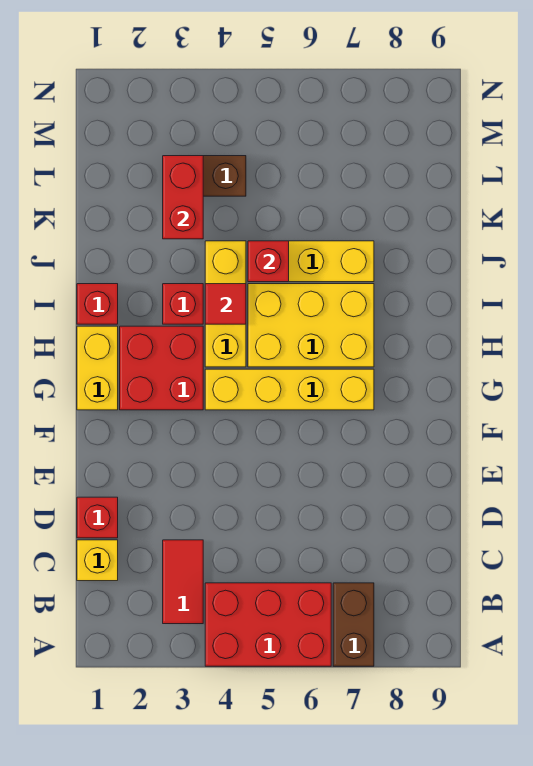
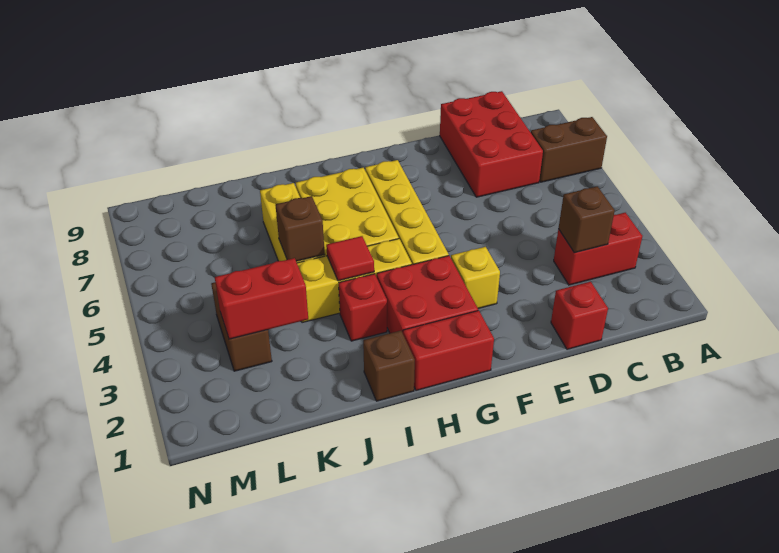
red brick A4:B6 level 1 -> red brick C7:D9 level 1
red tile B3:C3 level 1 -> red brick B3:C3 level 1
yellow brick C1 level 1 -> yellow brick F3 level 1
none -> brown brick C3 level 2
yellow brick G1:H1 level 1 -> red brick G1:H1 level 1
red brick I1 level 1 -> brown brick I1 level 1
red brick J5 level 2 -> brown brick J5 level 2

